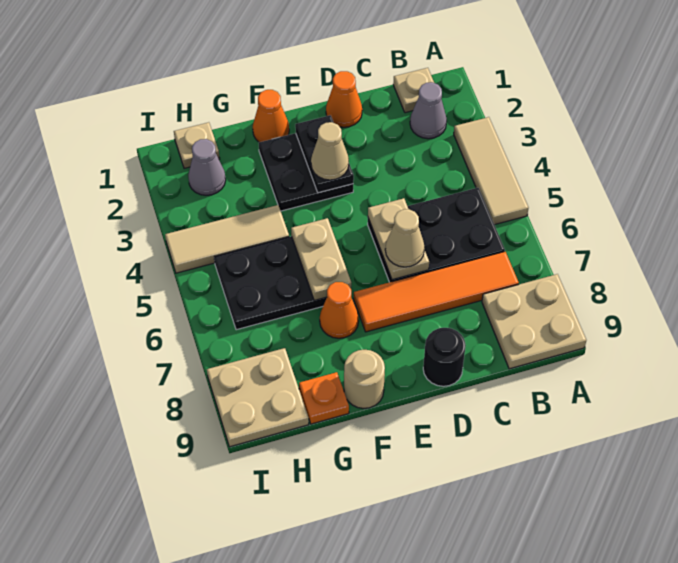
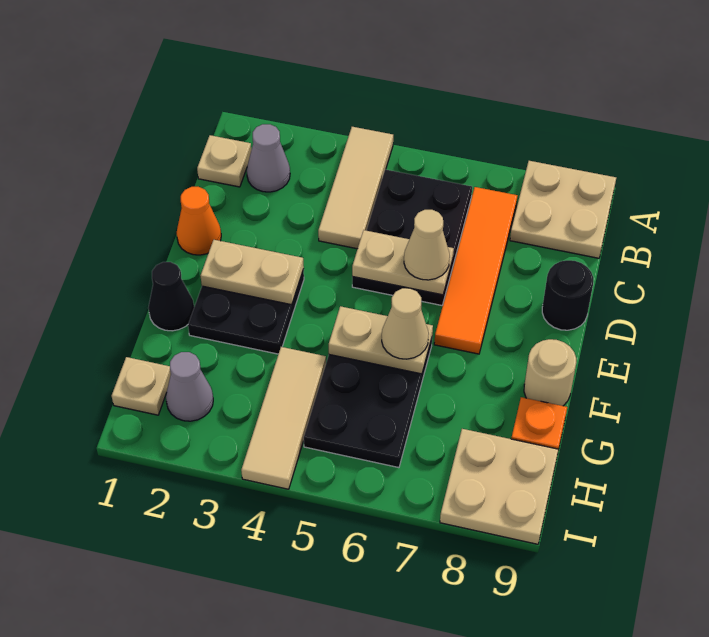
tan tile A3:A5 level 1 -> tan tile A4:C4 level 1
black plate E2:E3 level 2 -> tan plate E2:E3 level 2
tan cone E3 level 3 -> tan cone F6 level 3
orange cone F1 level 1 -> black cone F1 level 1
orange cone F7 level 1 -> none

